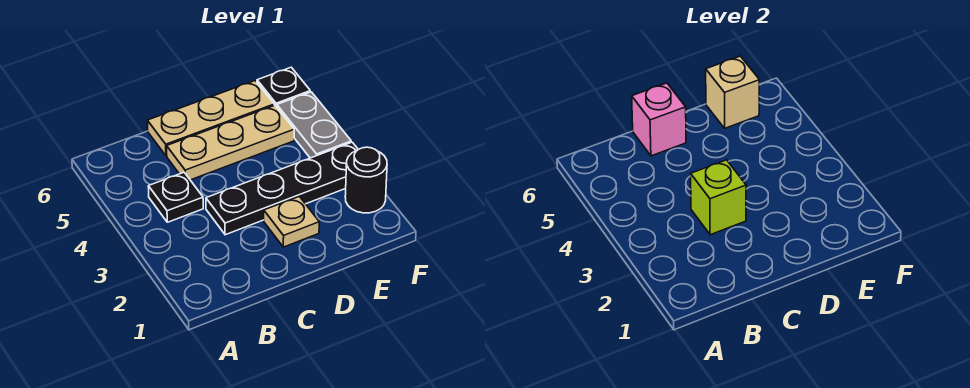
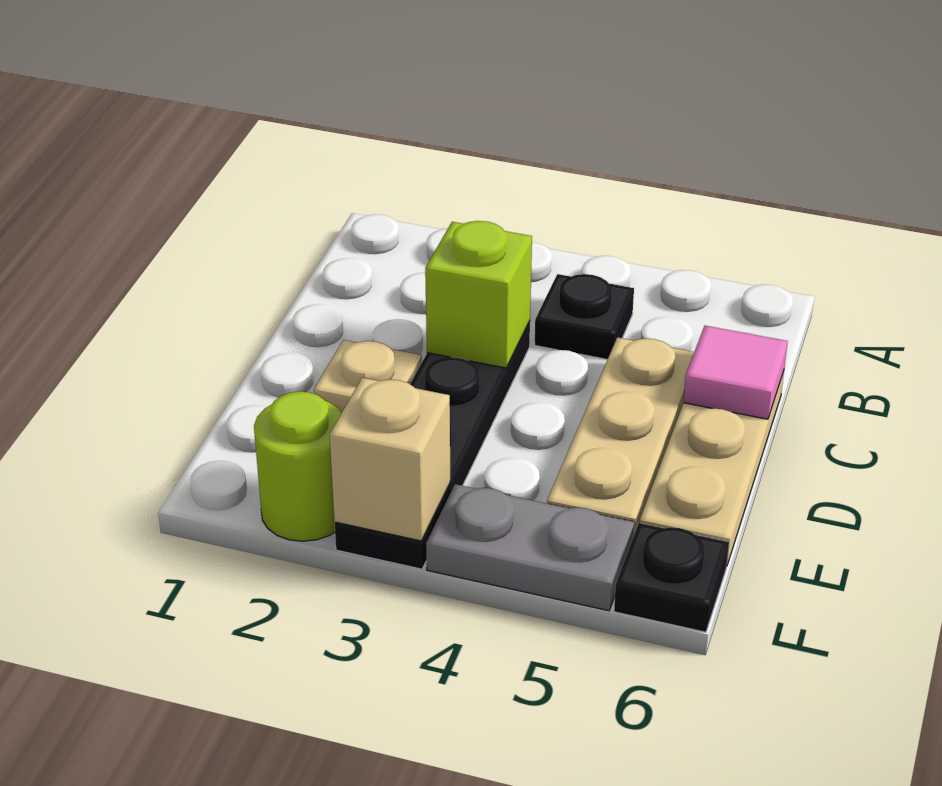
pink brick C6 level 2 -> pink tile C6 level 2
tan brick E6 level 2 -> tan brick F3 level 2
black round brick F2 level 1 -> lime round brick F2 level 1

